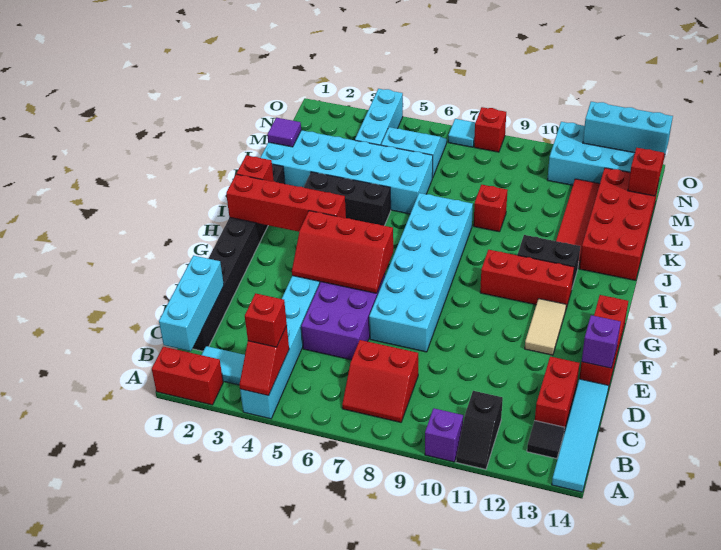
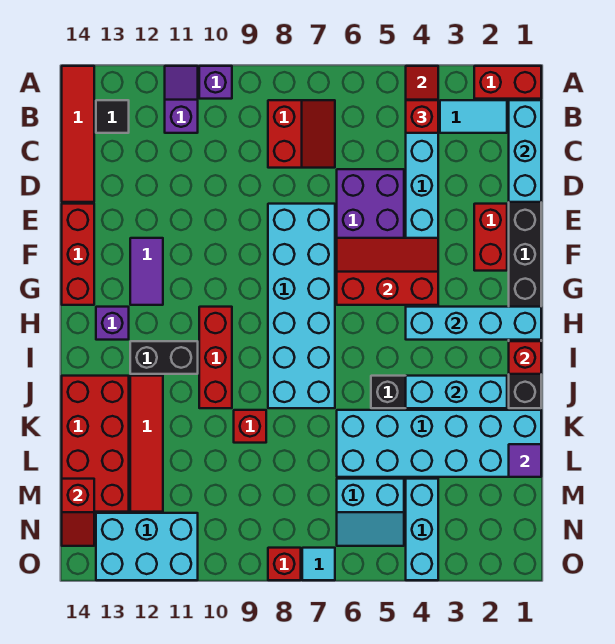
black slope A11:B11 level 1 top B -> purple slope A11:B11 level 1 top B
cyan tile A14:D14 level 1 -> red tile A14:D14 level 1
red slope B7:C8 level 1 top C -> red slope B7:C8 level 1 top 8
red brick C13:D13 level 1 -> red brick E2:F2 level 1
purple brick E14 level 2 -> purple brick H13 level 1
tan tile F12:G12 level 1 -> purple tile F12:G12 level 1
red brick H1:H4 level 2 -> cyan brick H1:H4 level 2
red brick H10:H12 level 1 -> red brick H10:J10 level 1
cyan brick O12:O14 level 2 -> cyan brick J2:J4 level 2

